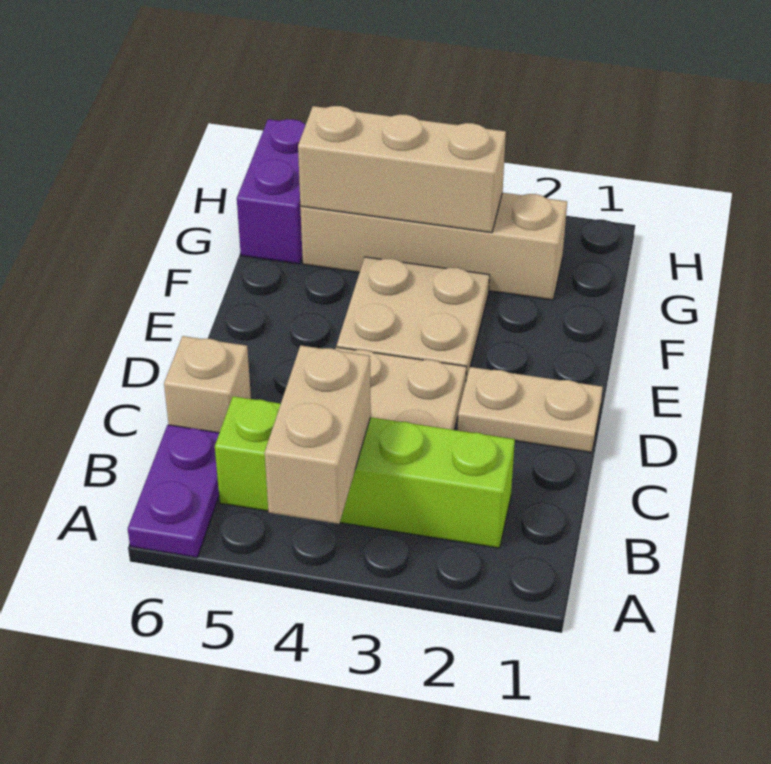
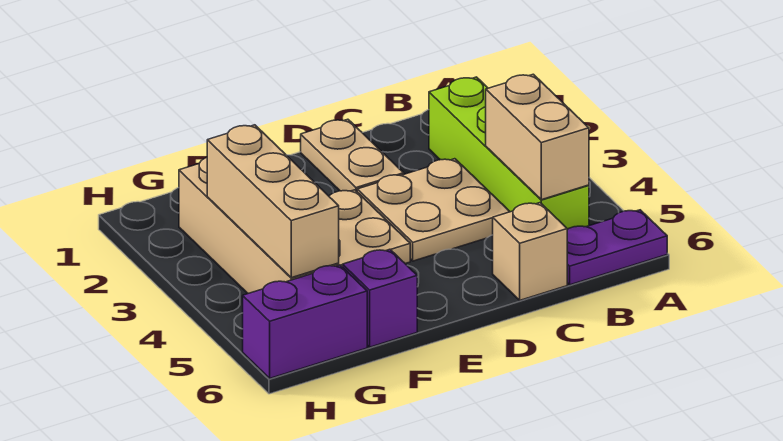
tan brick A4:B4 level 2 -> tan brick B4:B5 level 2
none -> purple brick F6 level 1

